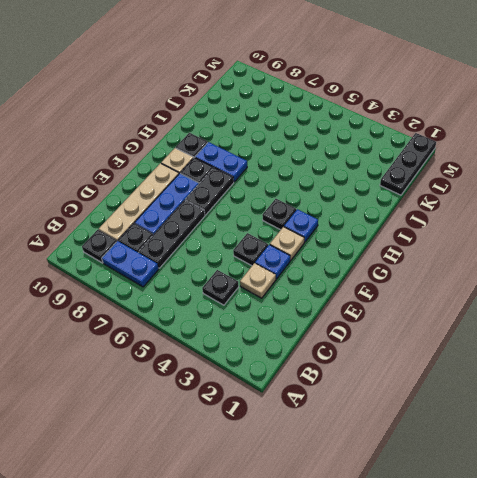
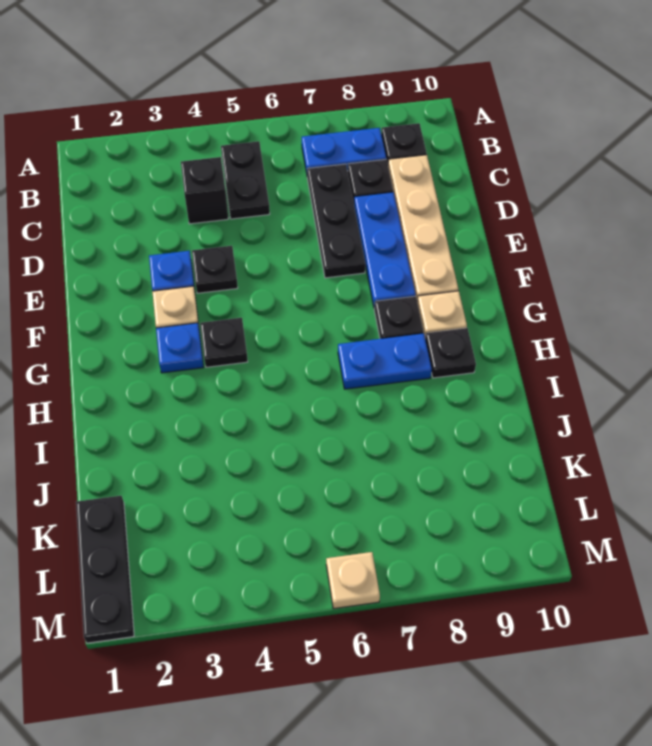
black plate C4 level 1 -> black brick C4 level 1
tan plate D3 level 1 -> tan plate M6 level 1
black plate F7:G7 level 1 -> black plate B5:C5 level 1

